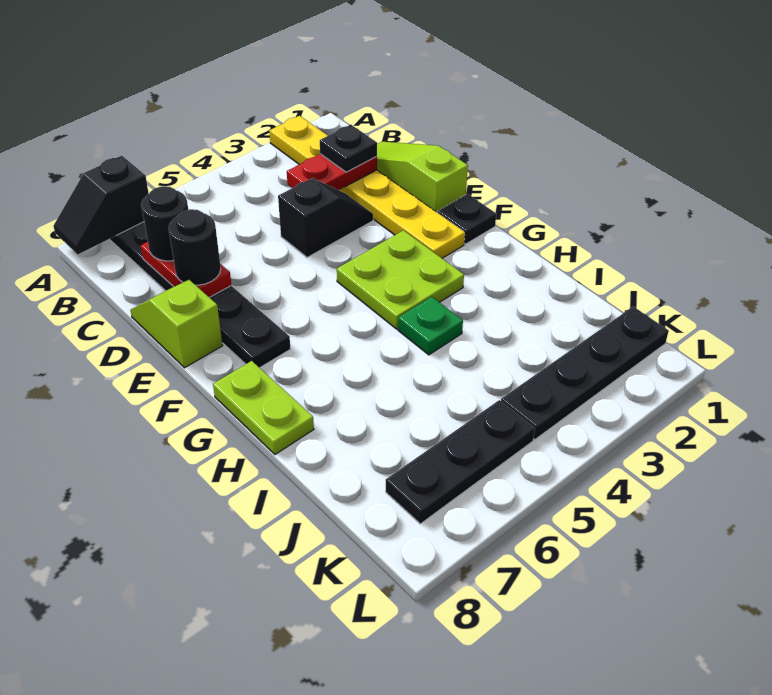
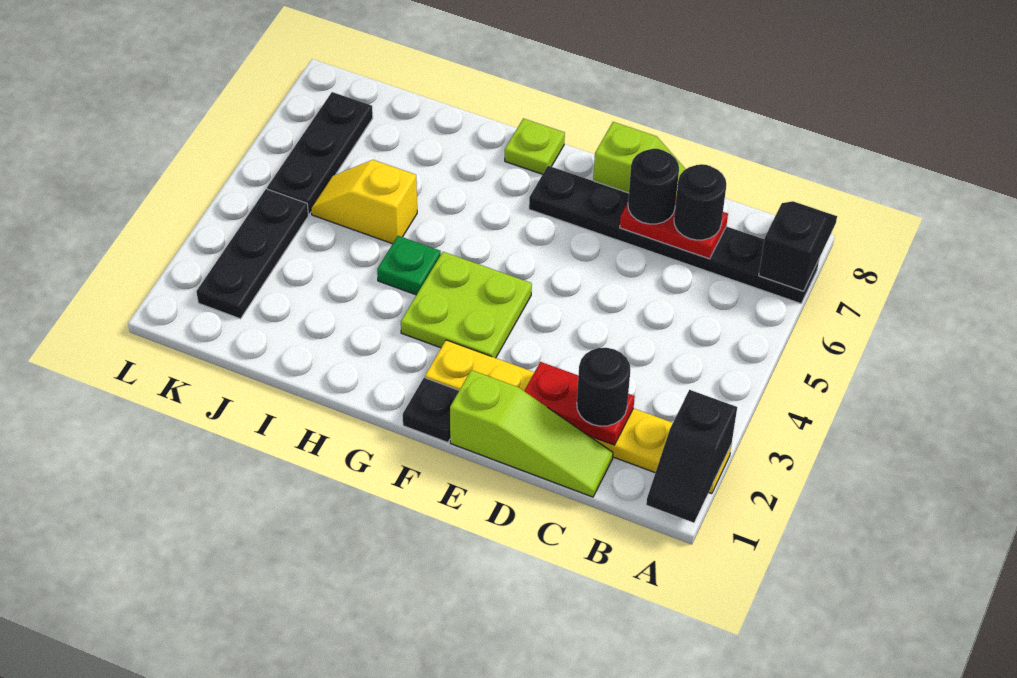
red plate C2:C3 level 2 -> red plate C2:D2 level 2
black plate C2 level 3 -> black round brick C2 level 3
black slope D3:D4 level 1 top 4 -> black slope A1:A2 level 2 top 2
lime plate G8:H8 level 1 -> lime plate G8 level 1
none -> yellow slope I5:J5 level 1 top I
black plate K1:K4 level 1 -> black plate K2:K4 level 1

